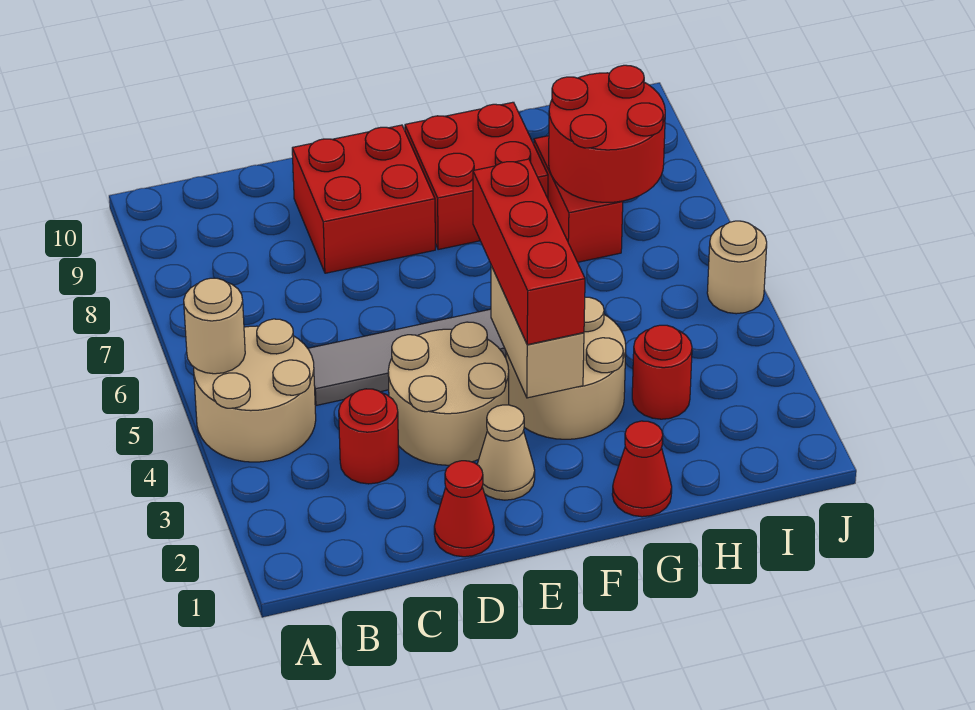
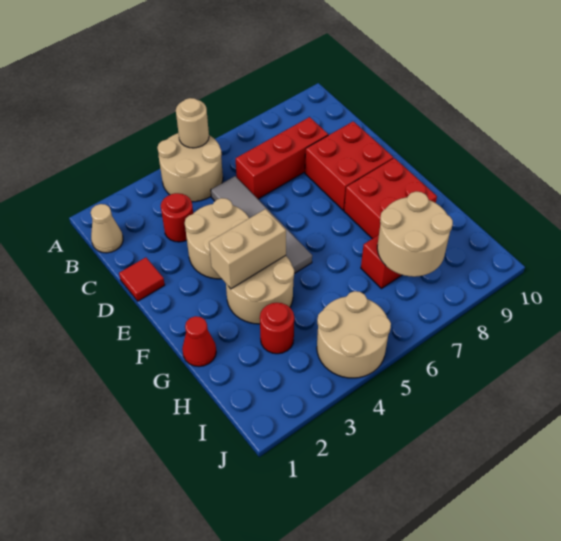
red cone D1 level 1 -> red tile D1 level 1
tan cone E2 level 1 -> tan cone B1 level 1
red brick F3:F5 level 3 -> red brick C6:C8 level 1
red round brick H7:I8 level 2 -> tan round brick H7:I8 level 2
tan round brick J5 level 1 -> tan round brick I4:J5 level 1

